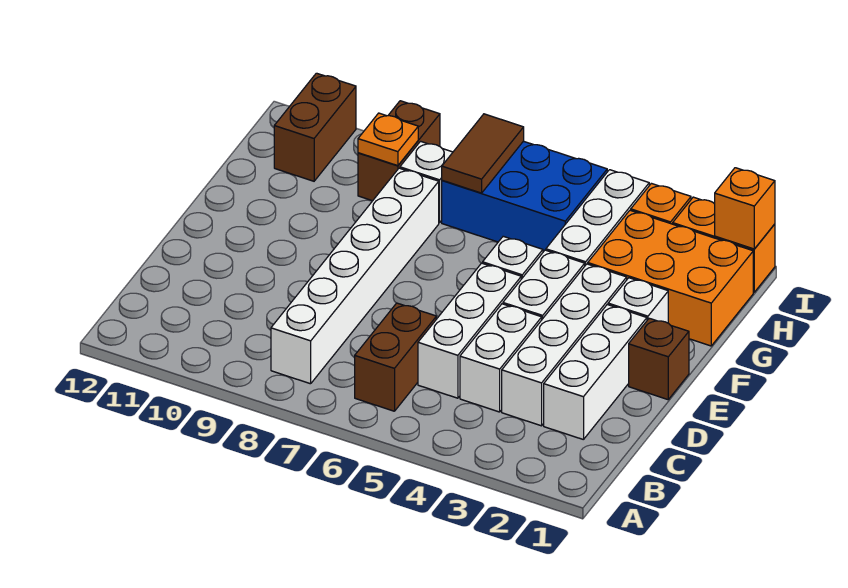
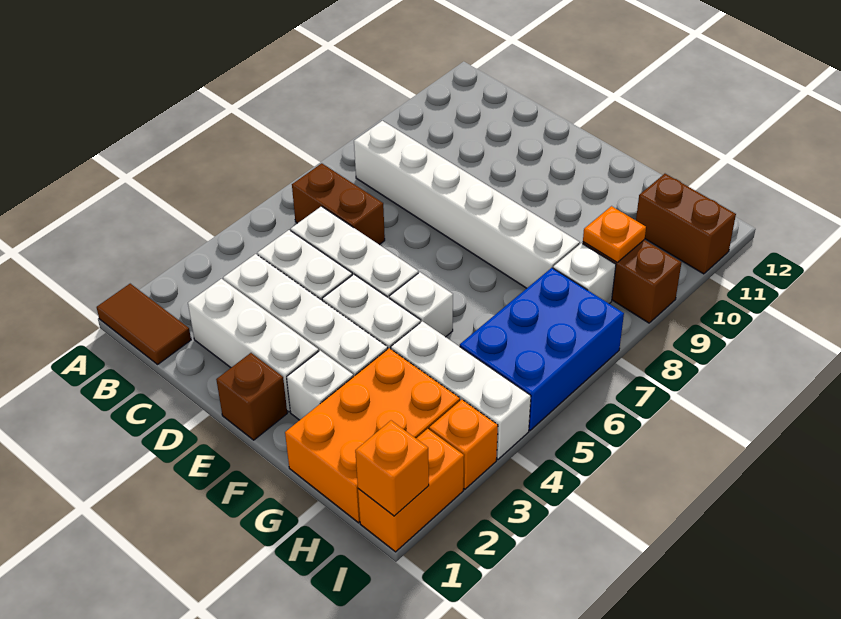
brown tile H7:I7 level 2 -> brown tile A1:B1 level 1

